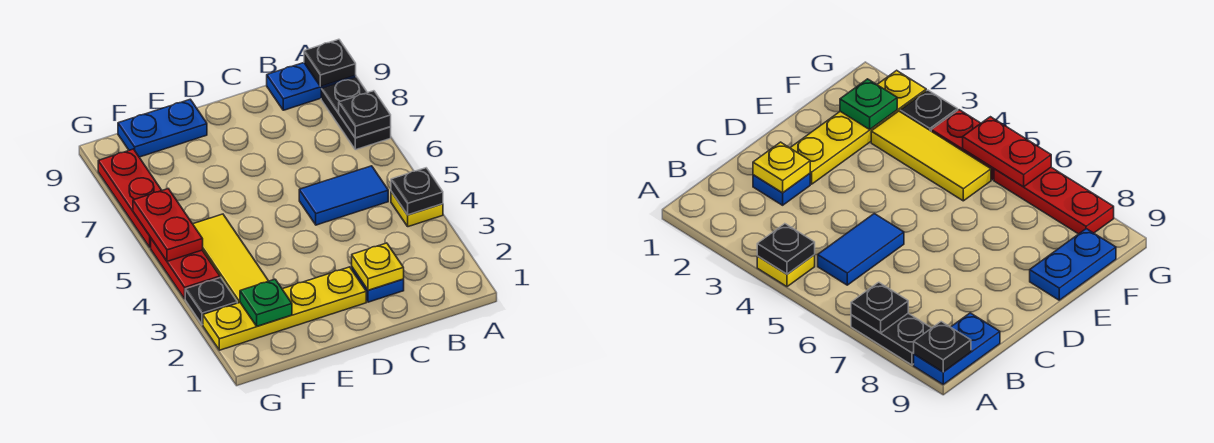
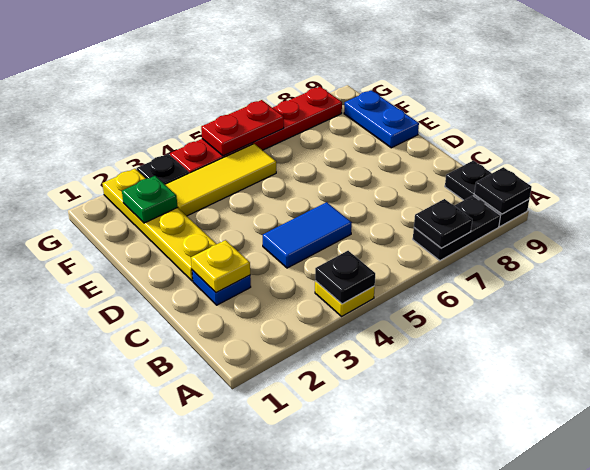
blue plate A9:B9 level 1 -> black plate A9:B9 level 1
blue tile B5:C5 level 1 -> blue tile C4:C5 level 1

